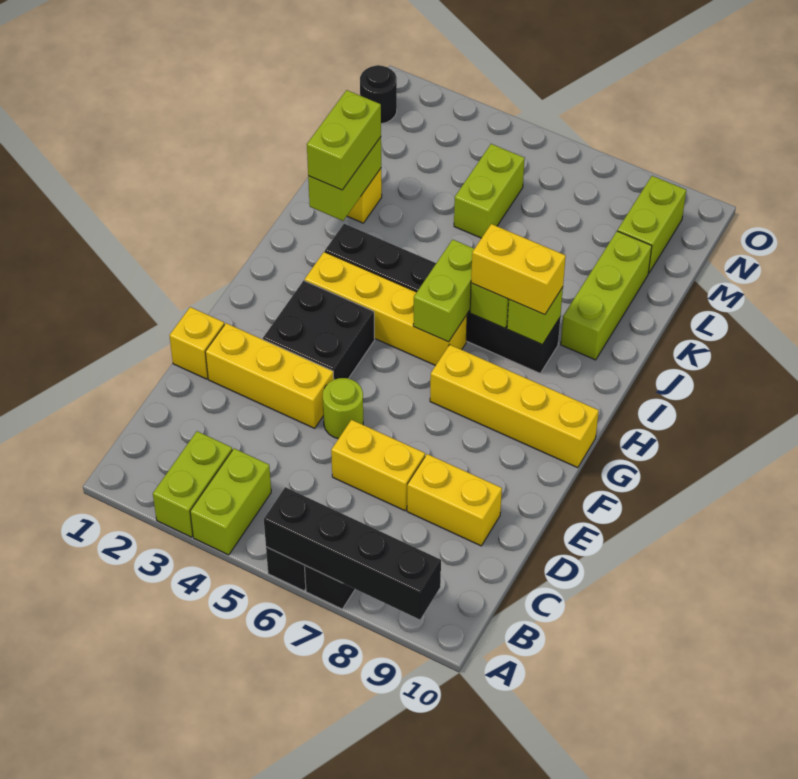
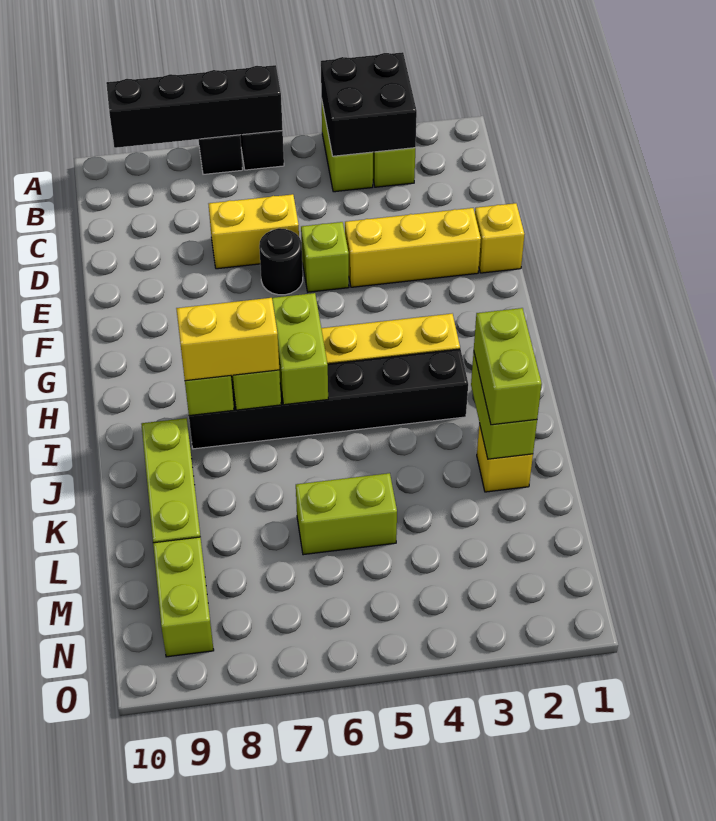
yellow brick D8:D9 level 1 -> none
lime round brick E5 level 1 -> lime brick E5 level 1
black brick F3:G4 level 1 -> black brick A3:B4 level 2
yellow brick G7:G10 level 1 -> none
lime brick L5:M5 level 1 -> lime brick L5:L6 level 1
black round brick N1 level 1 -> black round brick E6 level 1

